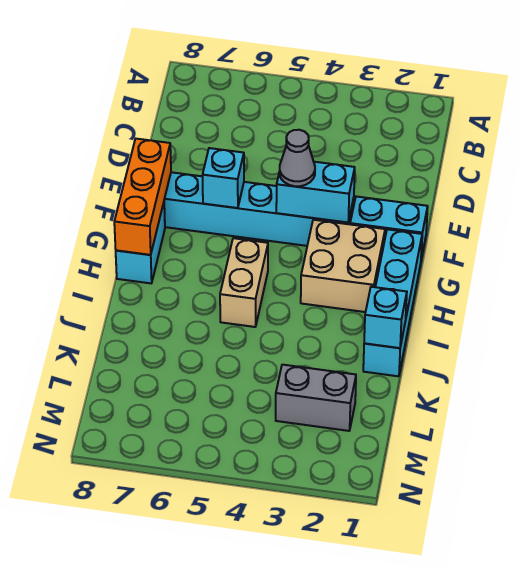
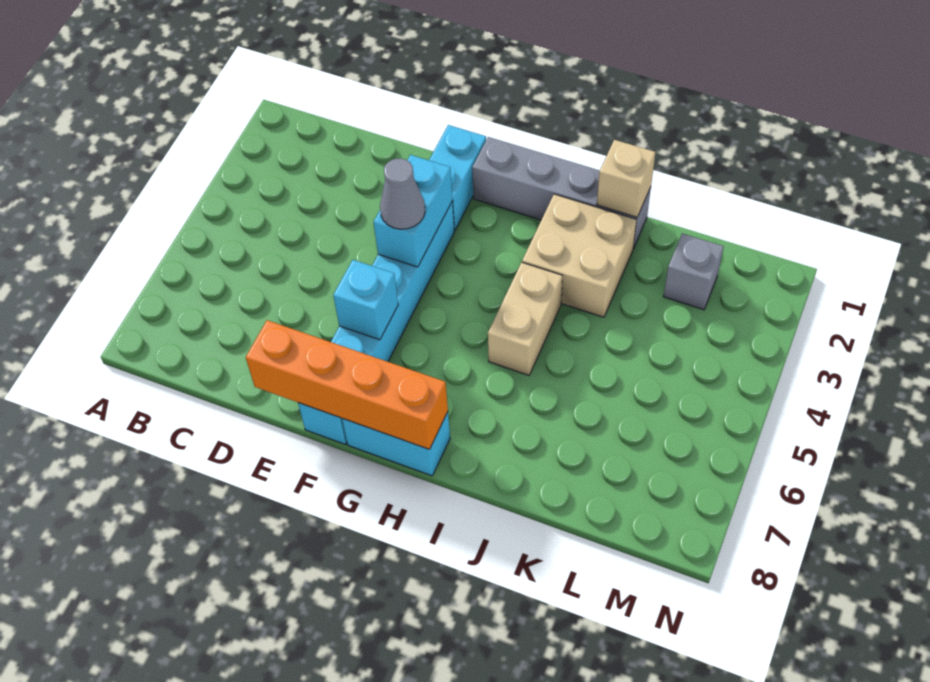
orange brick F8:H8 level 2 -> orange brick E8:H8 level 2
cyan brick G1:J1 level 1 -> grey brick G1:J1 level 1
tan brick G2:H3 level 1 -> tan brick I2:J3 level 1
tan brick H5:I5 level 1 -> tan brick I4:I5 level 1
cyan brick J1 level 2 -> tan brick J1 level 2
grey brick L2:L3 level 1 -> grey brick L2 level 1

